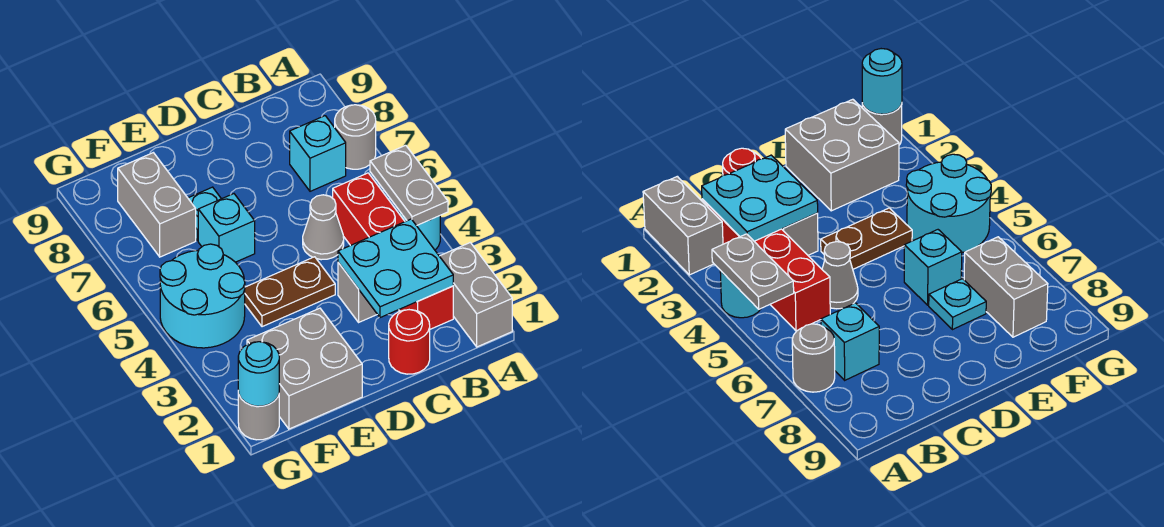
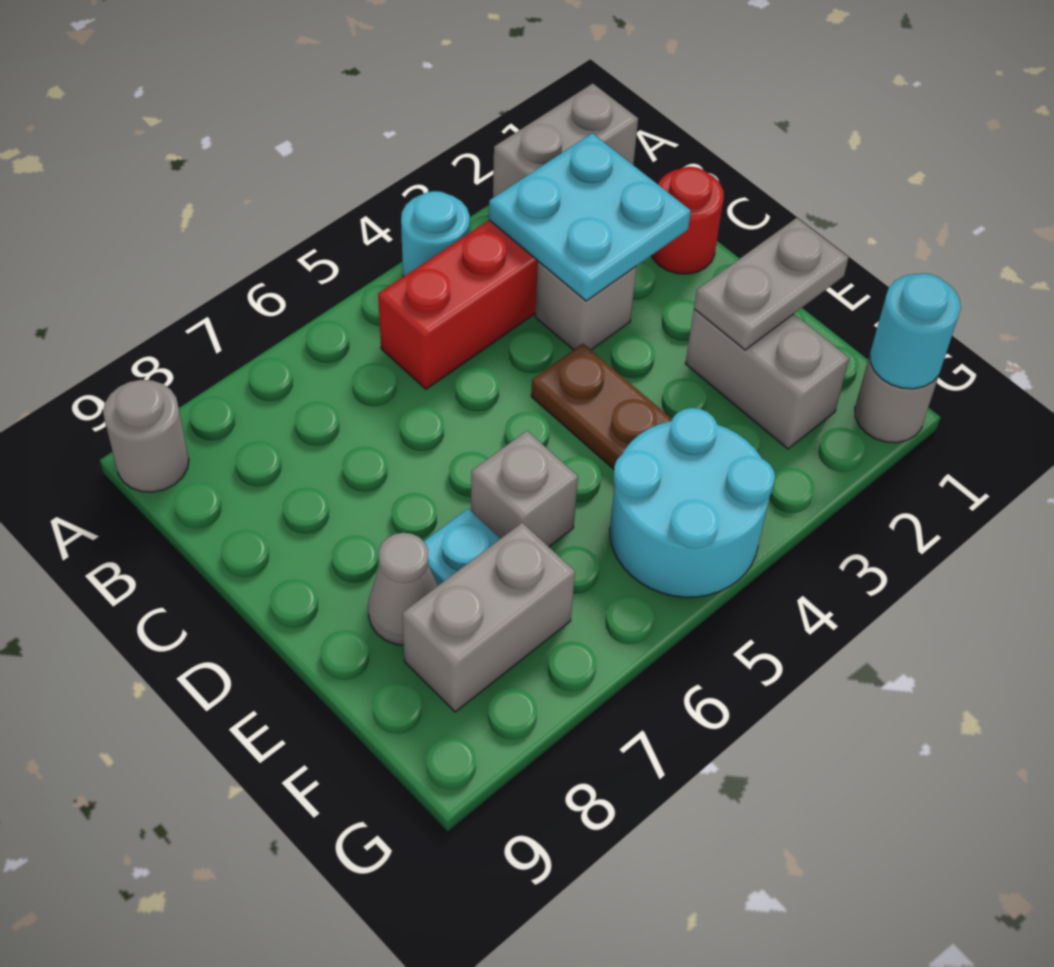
grey plate A4:A5 level 2 -> grey plate E1:E2 level 2
grey round brick A7 level 1 -> grey round brick A9 level 1
cyan brick B7 level 1 -> none
grey cone C5 level 1 -> grey cone E8 level 1
grey brick E1:F2 level 1 -> grey brick E2:F2 level 1
cyan brick E6 level 1 -> grey brick E6 level 1

